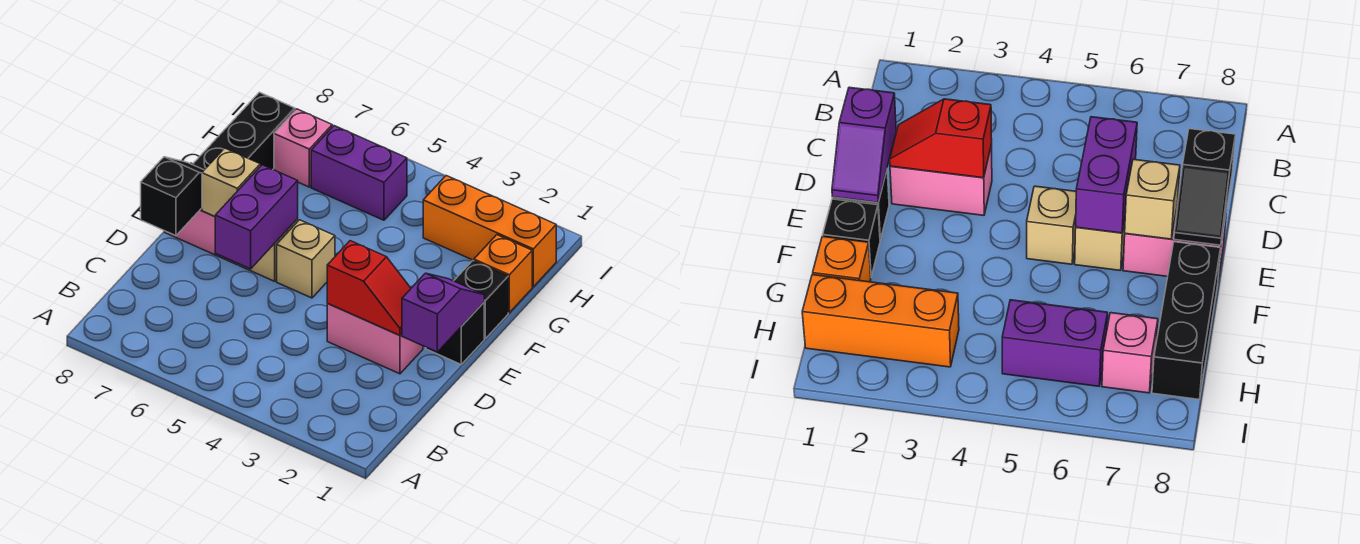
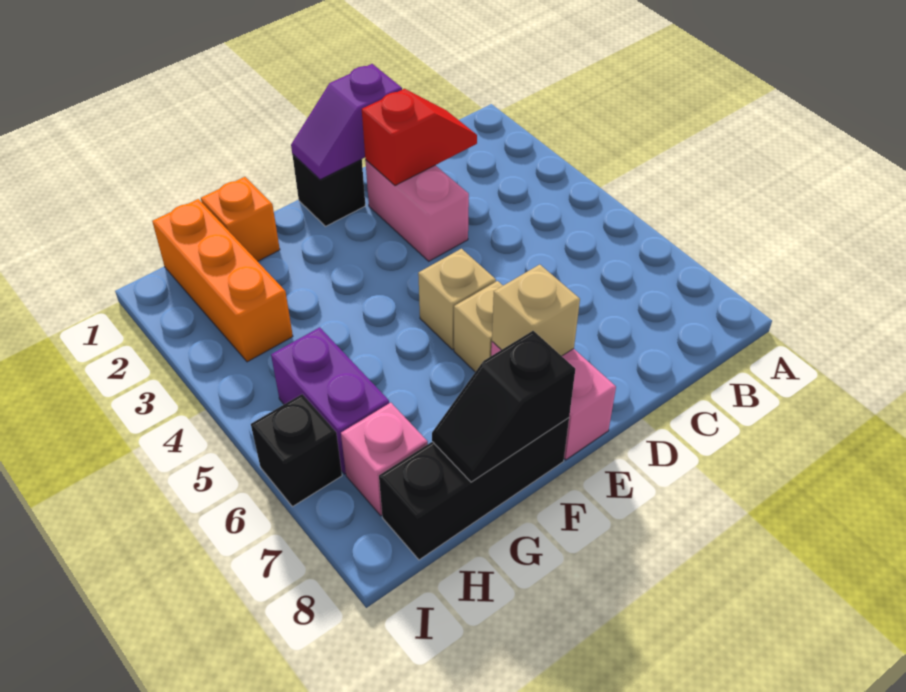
red slope D2:D3 level 2 top 3 -> red slope C2:D2 level 2 top D
purple brick D6:E6 level 2 -> none
black slope D8:E8 level 2 top D -> black slope F8:G8 level 2 top F
black brick F1 level 1 -> black brick I6 level 1

